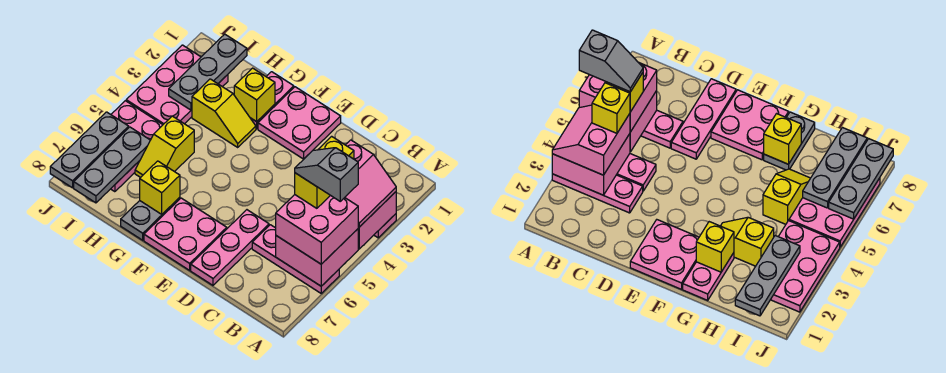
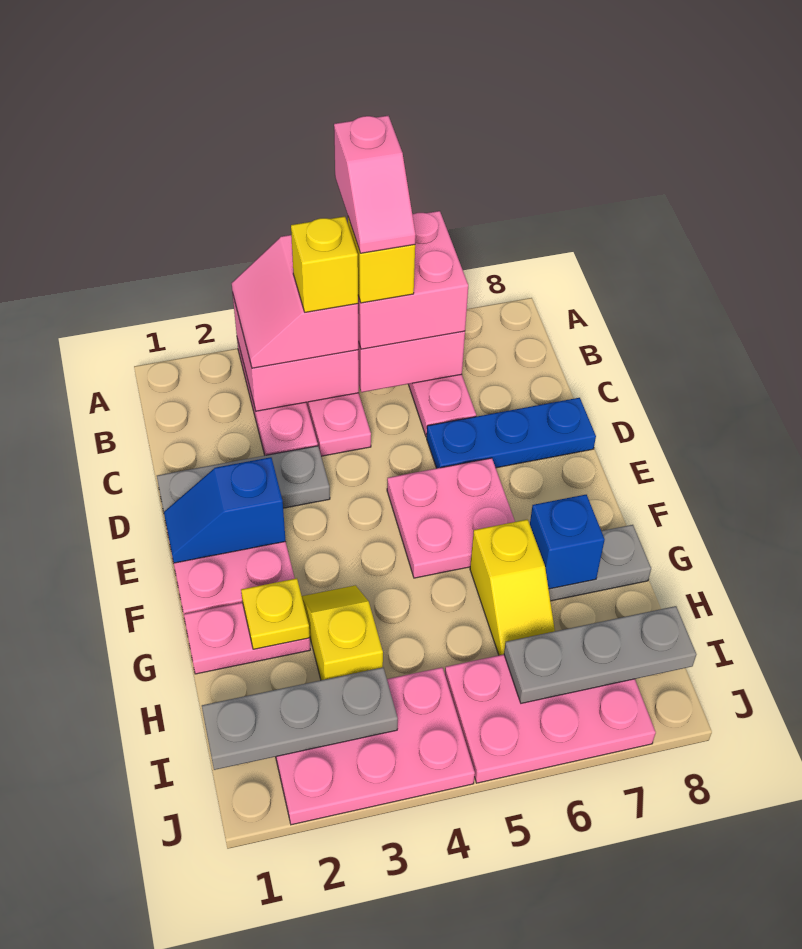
pink slope A3:B4 level 3 top B -> pink slope A3:B4 level 3 top 4
grey slope A5:B5 level 5 top A -> pink slope A5:B5 level 5 top A
pink plate D6:D8 level 1 -> blue plate D6:D8 level 1
none -> blue slope E1:E2 level 2 top 2
pink plate E7:F8 level 1 -> pink plate E5:F6 level 1
yellow brick G2 level 2 -> yellow plate G2 level 2
yellow brick G7 level 2 -> blue brick G7 level 2
yellow slope H5:H6 level 1 top 5 -> yellow slope G6:H6 level 1 top G
grey plate J6:J8 level 2 -> grey plate D1:D3 level 1

